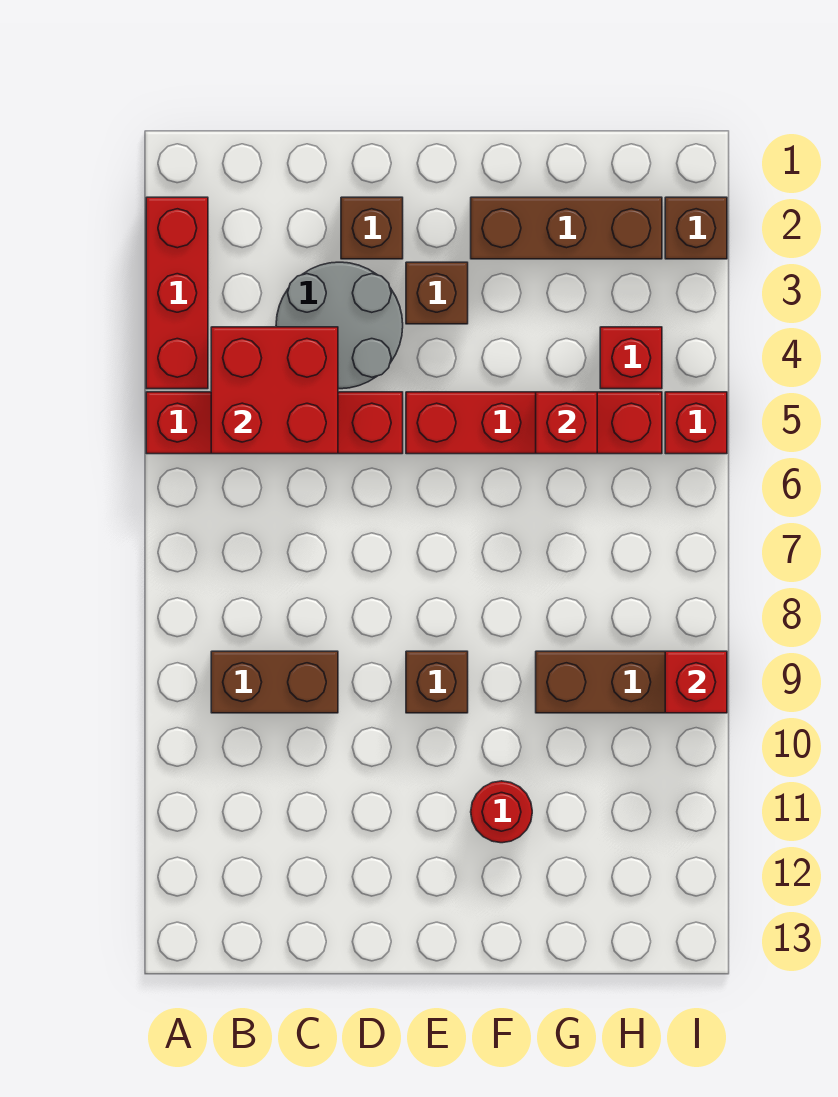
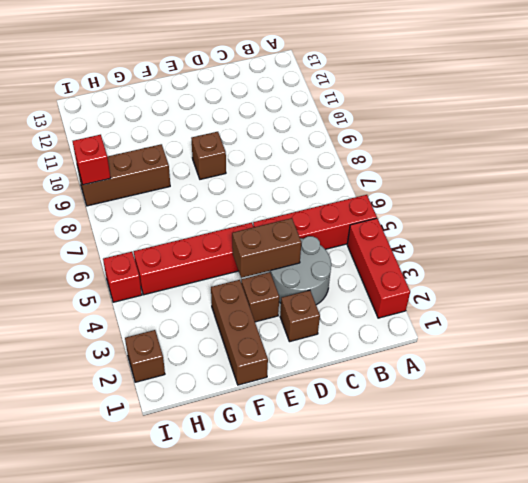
red brick B4:C5 level 2 -> none
brown brick B9:C9 level 1 -> brown brick D4:E4 level 2
brown brick F2:H2 level 1 -> brown brick F1:F3 level 1
red round brick F11 level 1 -> none
red brick G5 level 2 -> none
red brick H4 level 1 -> none

